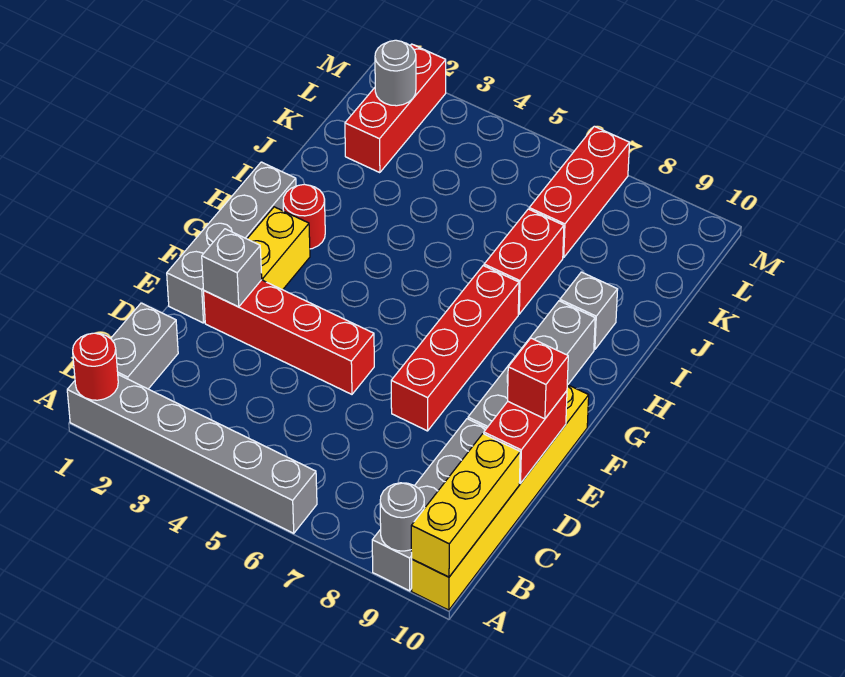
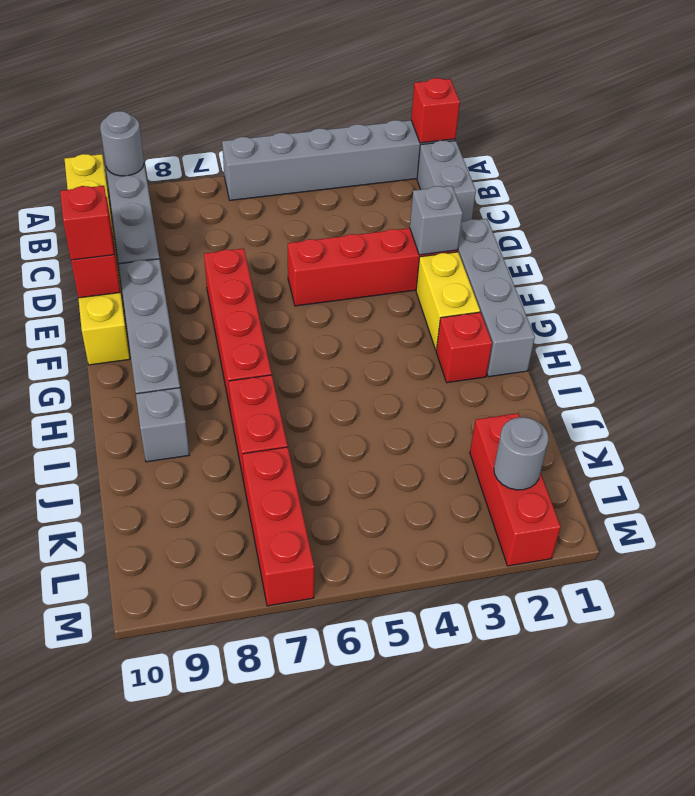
red round brick A1 level 2 -> red brick A1 level 2
yellow brick A10:C10 level 2 -> none
red round brick H2 level 1 -> red brick H2 level 1

